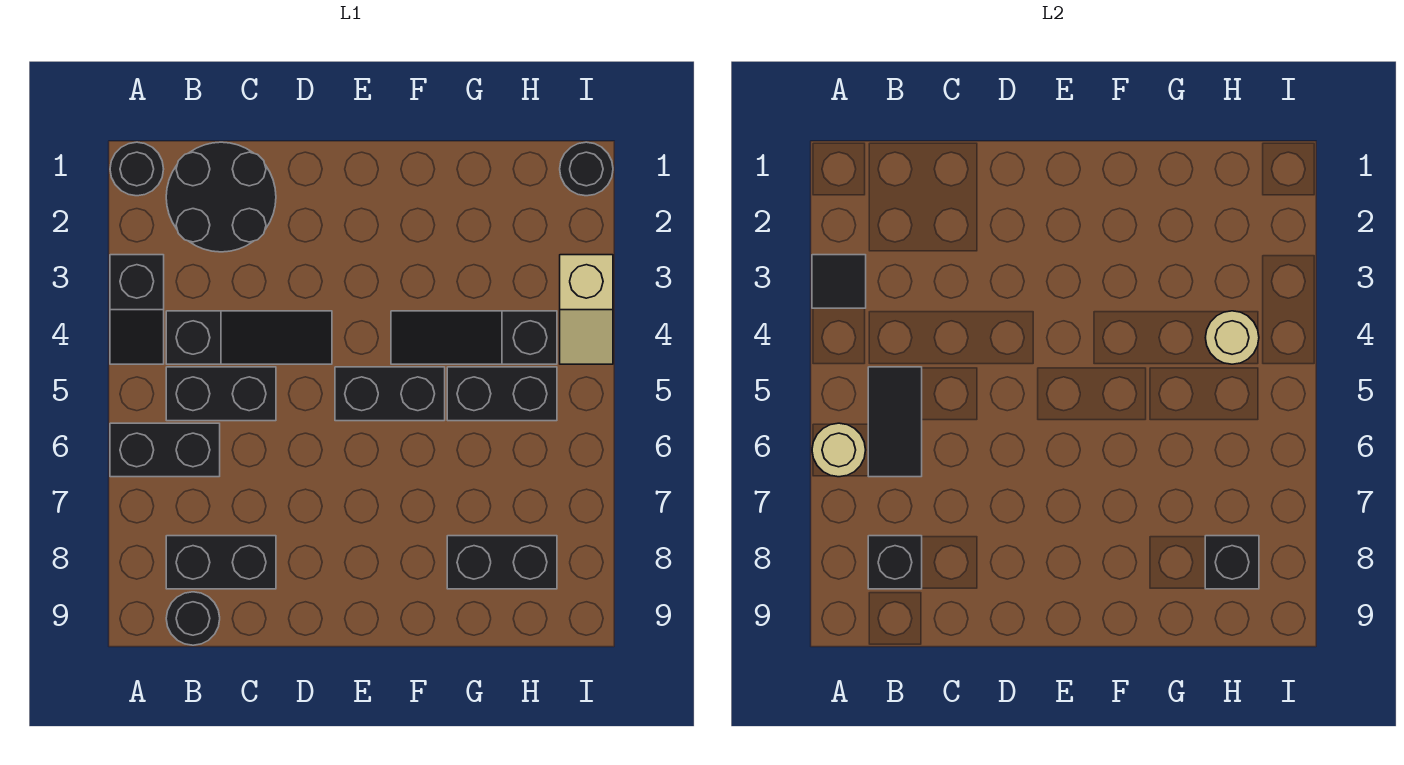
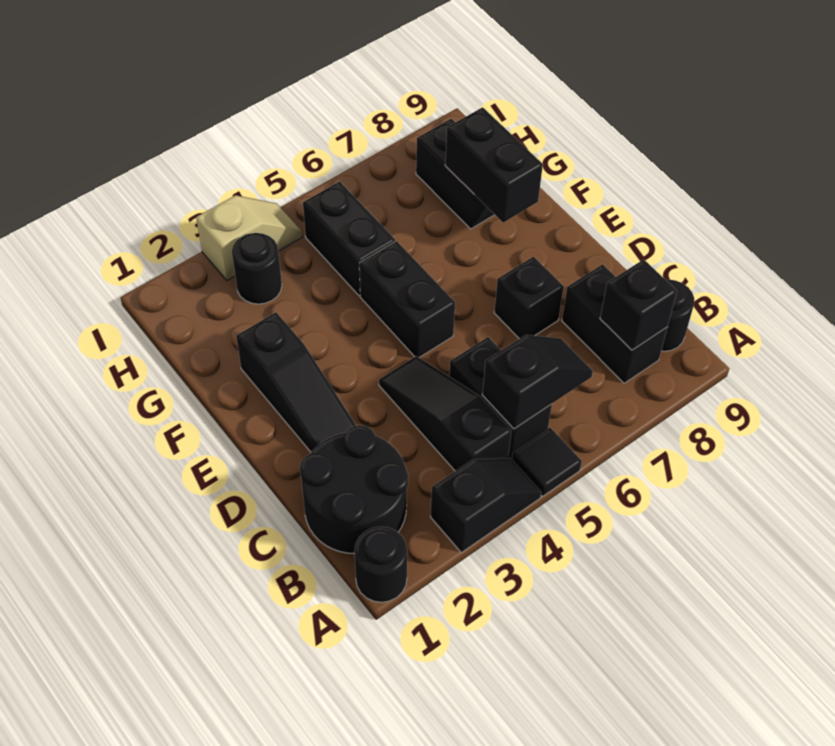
black tile A3 level 2 -> black tile A5 level 1
black brick A6:B6 level 1 -> black brick F8:G8 level 2
tan round brick A6 level 2 -> none
black tile B5:B6 level 2 -> black slope B5:B6 level 2 top 5
black slope F4:H4 level 1 top H -> black slope D2:F2 level 1 top F
tan round brick H4 level 2 -> none
black brick H8 level 2 -> black brick D7 level 1
black round brick I1 level 1 -> black round brick H3 level 1

